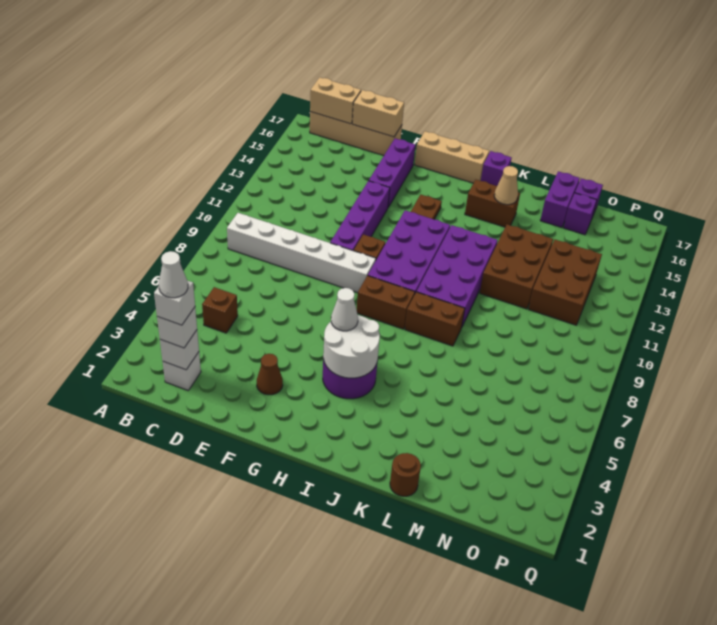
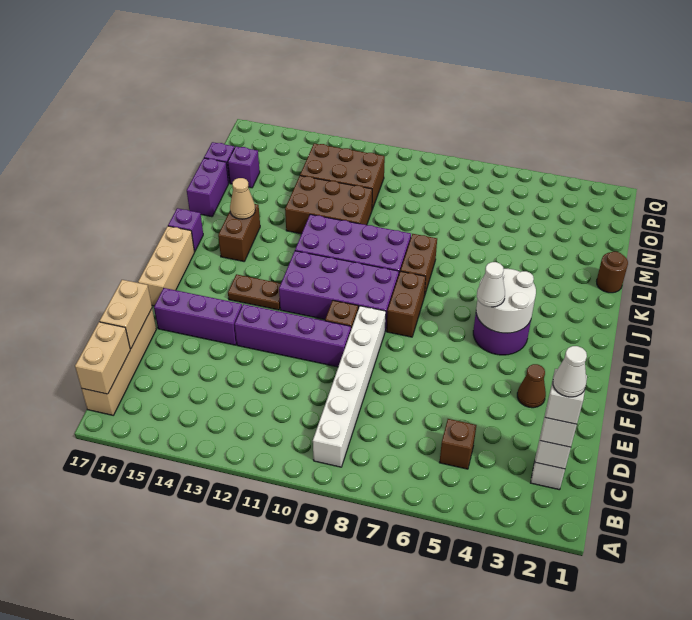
purple brick M16:M17 level 1 -> purple brick L17:M17 level 1

